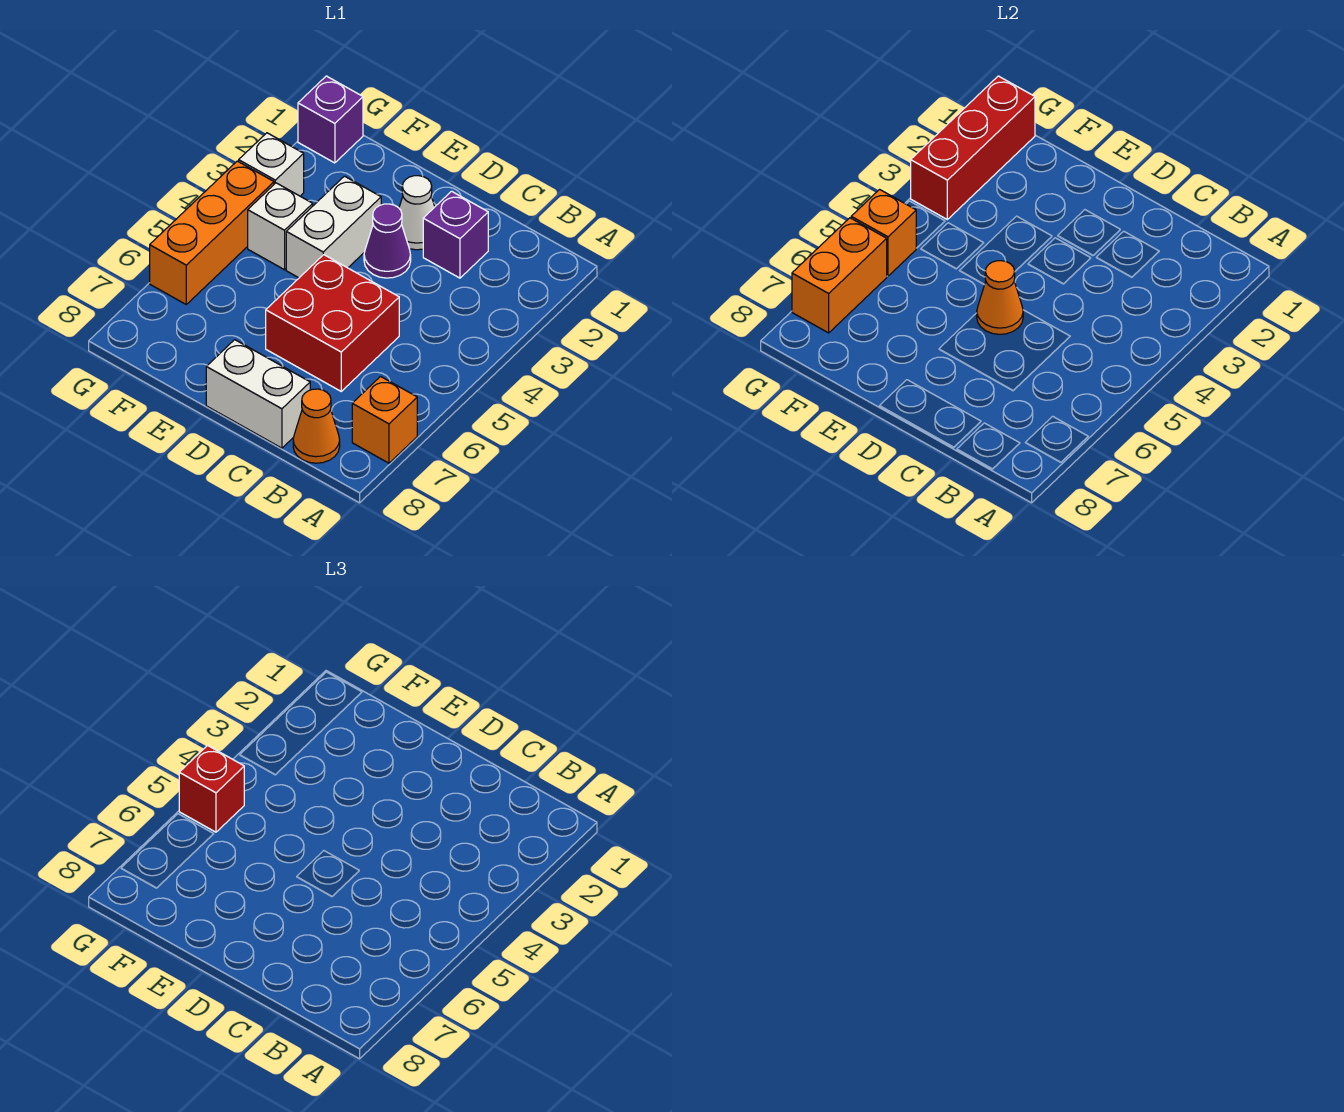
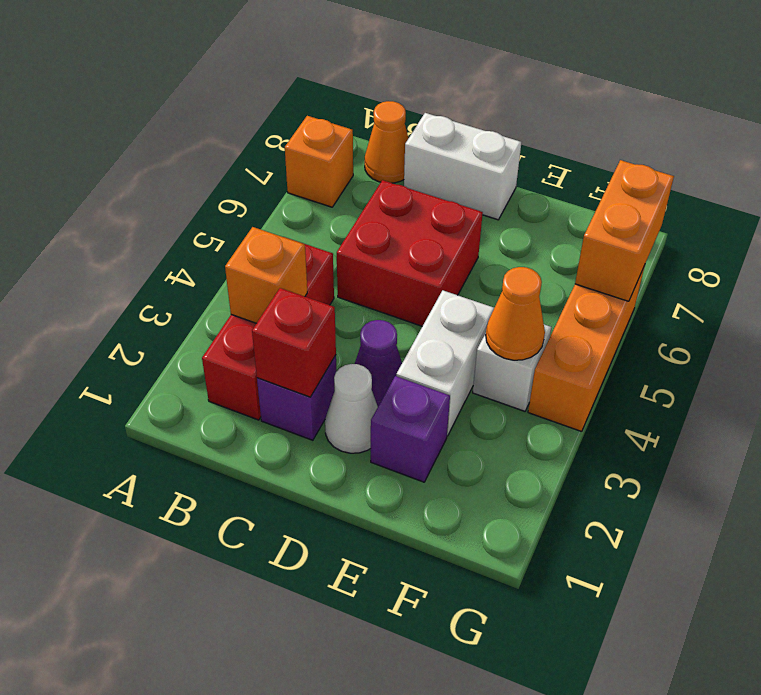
orange cone D5 level 2 -> orange cone F4 level 2
purple brick G1 level 1 -> purple brick E2 level 1
red brick G1:G3 level 2 -> red brick B2:B4 level 1
white brick G3 level 1 -> none
orange brick G5 level 2 -> orange brick B3 level 2
red brick G5 level 3 -> red brick C2 level 2

